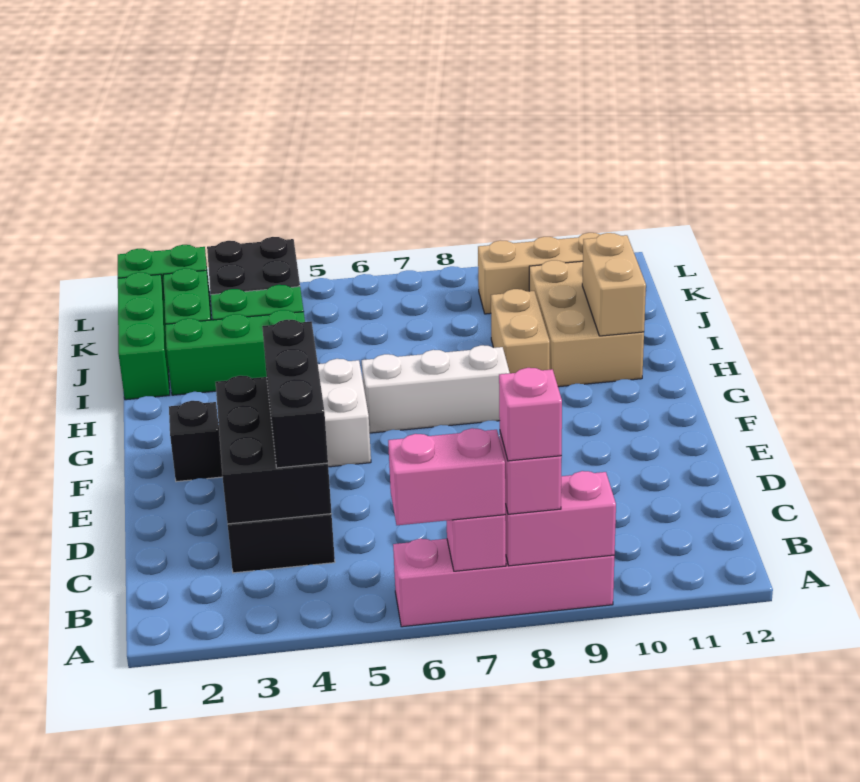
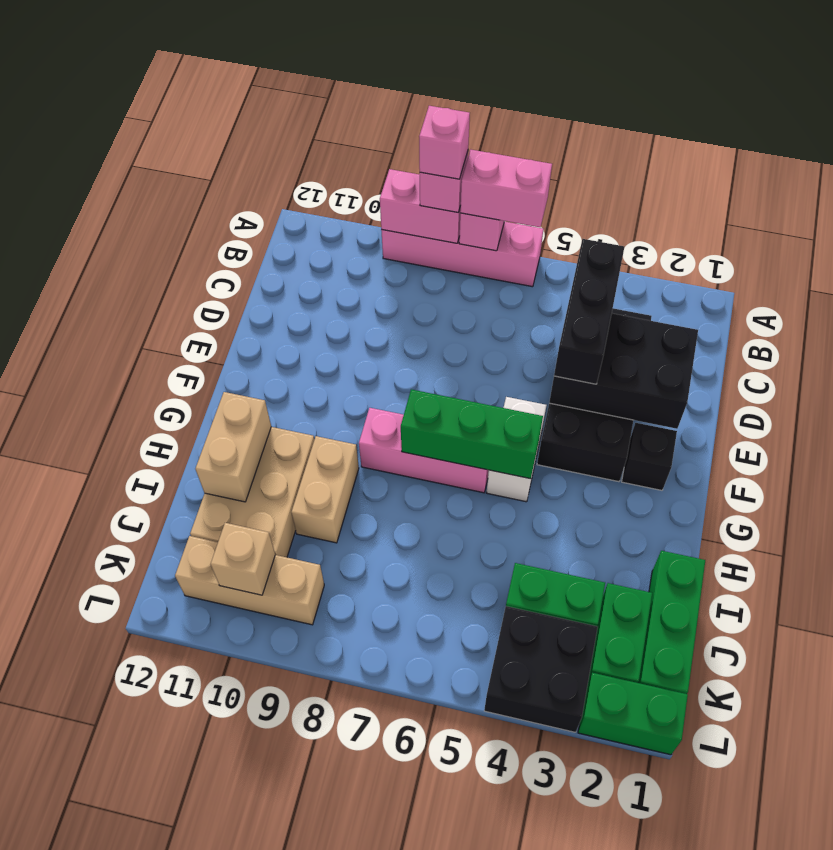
black brick C3:E4 level 2 -> black brick D2:E4 level 2
white brick G6:G8 level 1 -> pink brick G6:G8 level 1
green brick I2:I4 level 1 -> green brick G5:G7 level 2
none -> tan brick K10 level 2

